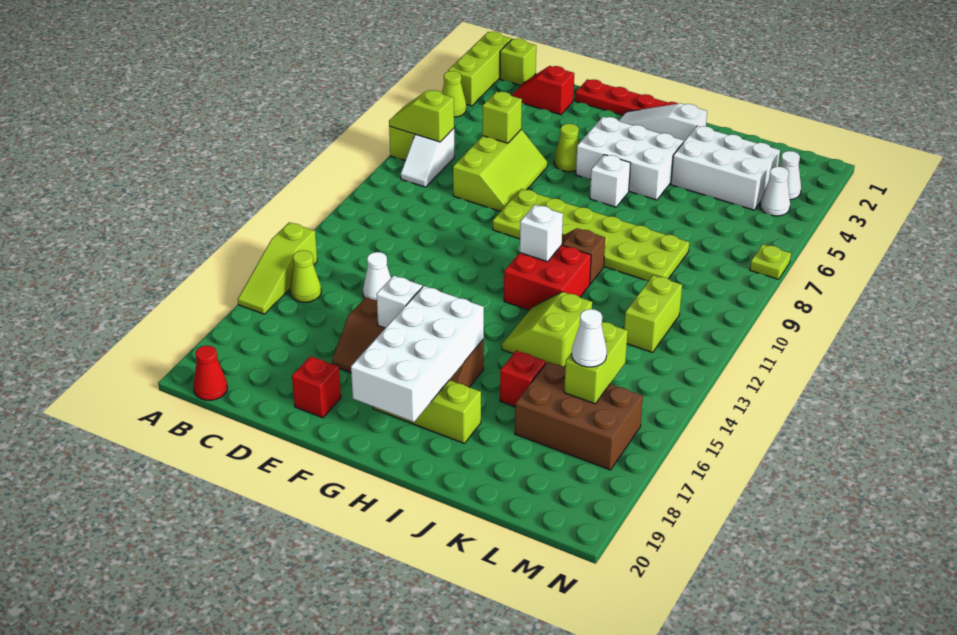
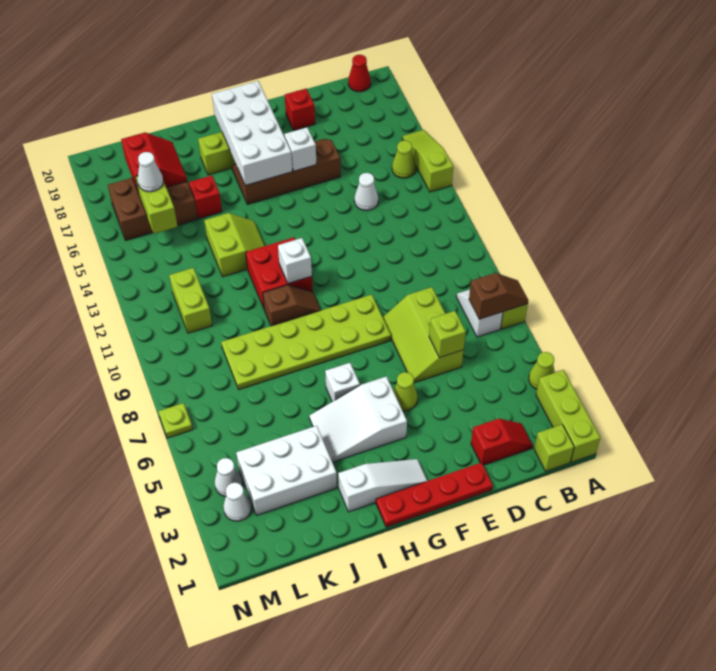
lime slope A7:B7 level 2 top B -> brown slope A7:B7 level 2 top B
white brick G4:I5 level 1 -> white slope G4:I5 level 1 top G
none -> red slope K17:L18 level 2 top L

